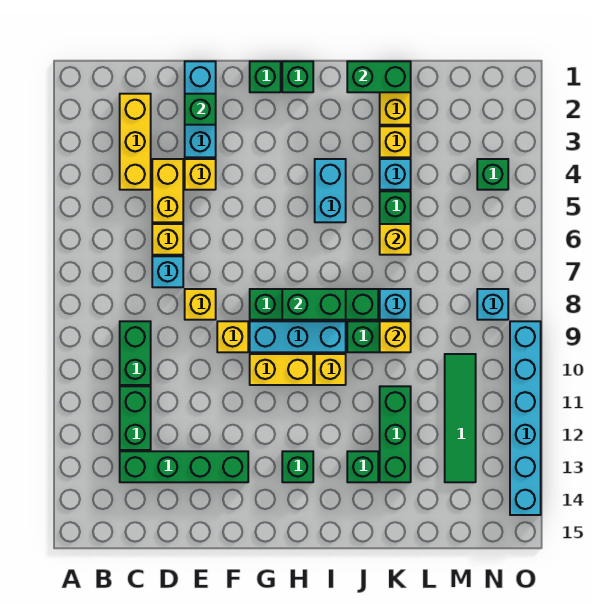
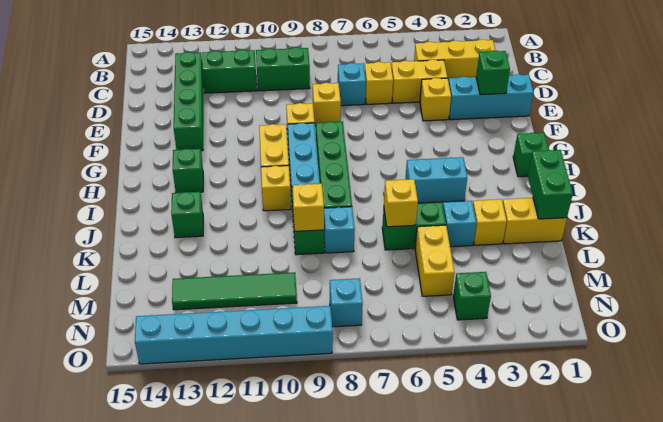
green brick G1 level 1 -> none
green brick H8:I8 level 2 -> none
green brick K11:K13 level 1 -> none
none -> yellow brick L5:M5 level 1

